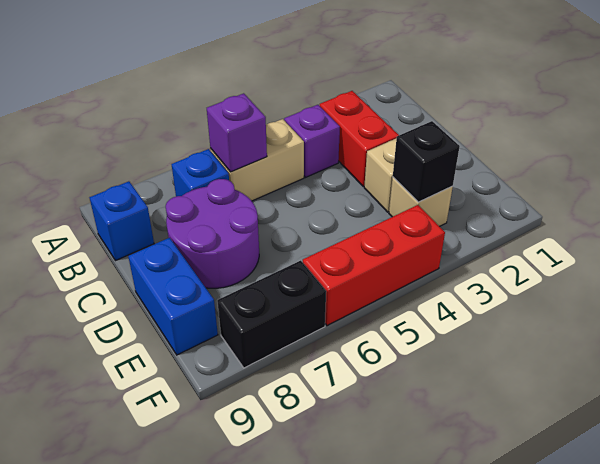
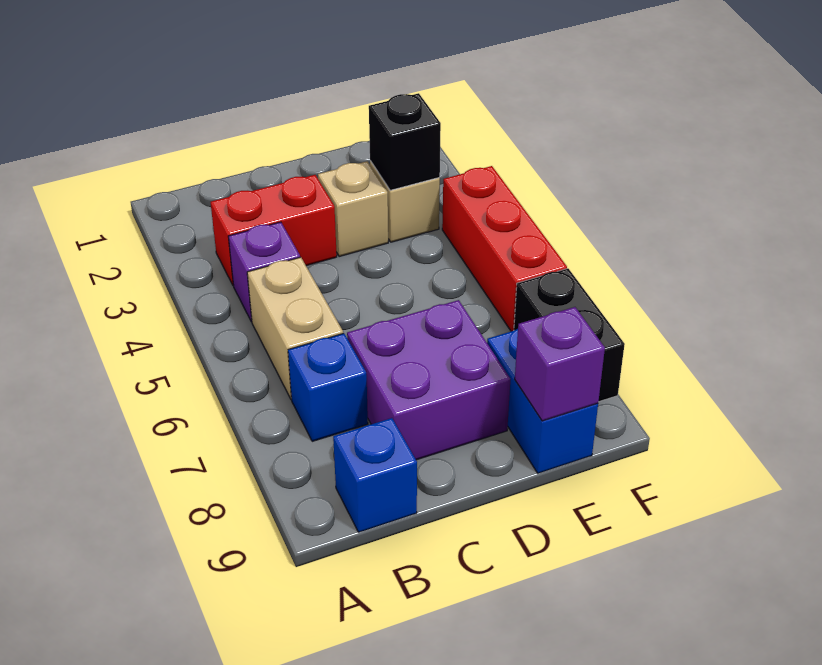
purple brick B6 level 2 -> purple brick E9 level 2
purple round brick C7:D8 level 1 -> purple brick C7:D8 level 1
blue brick D9:E9 level 1 -> blue brick E8:E9 level 1

